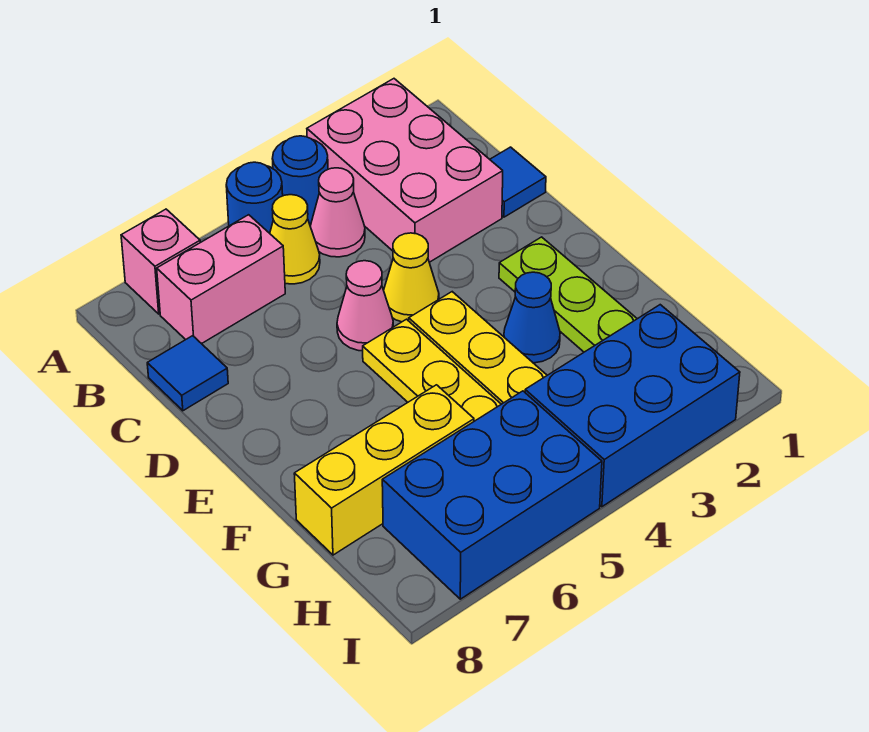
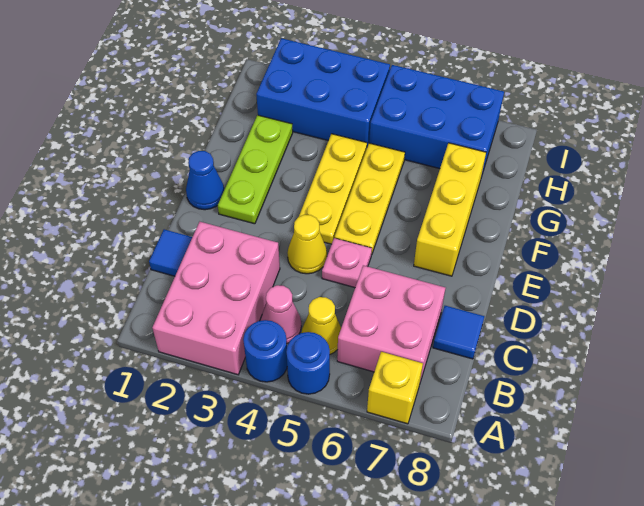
pink brick A7 level 1 -> yellow brick A7 level 1
pink brick B6:B7 level 1 -> pink brick B6:C7 level 1
pink cone D5 level 1 -> pink plate D5 level 1
blue cone F3 level 1 -> blue cone E1 level 1
yellow brick G6:G8 level 1 -> yellow brick E7:G7 level 1

